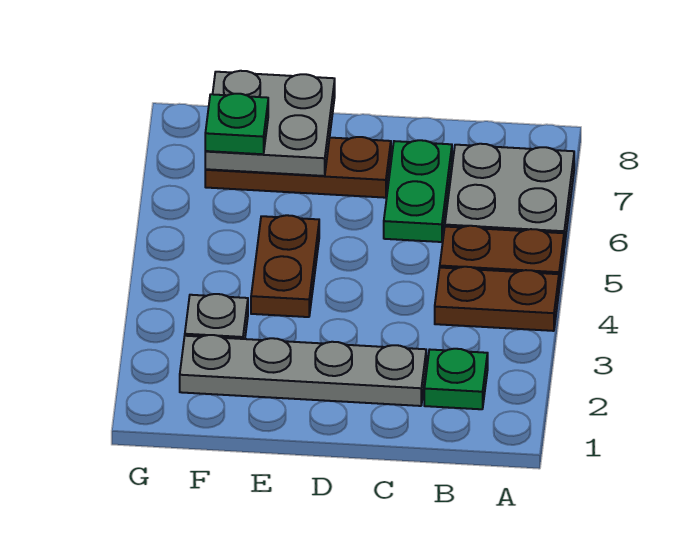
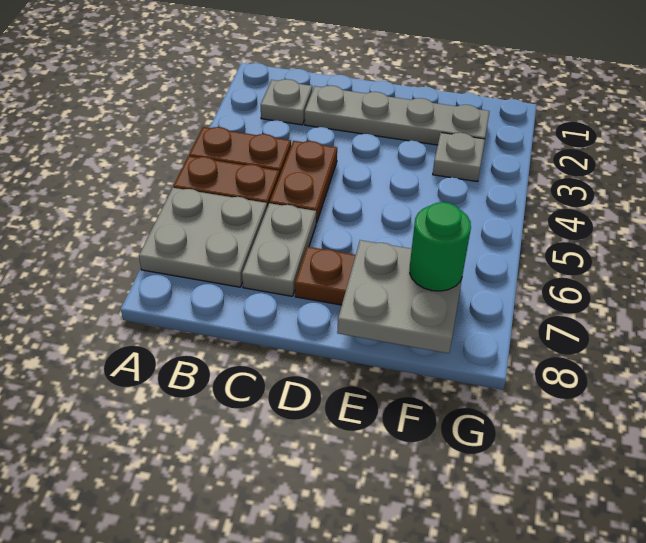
green plate B2 level 1 -> grey plate B2 level 1
green plate C6:C7 level 1 -> grey plate C6:C7 level 1
brown plate E4:E5 level 1 -> brown plate C4:C5 level 1
green plate F7 level 3 -> green round brick F7 level 3

